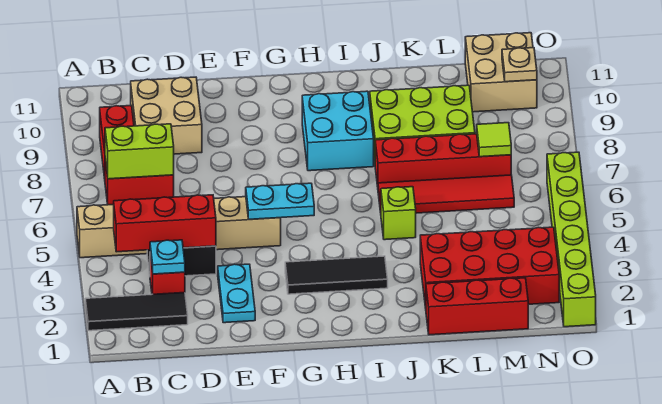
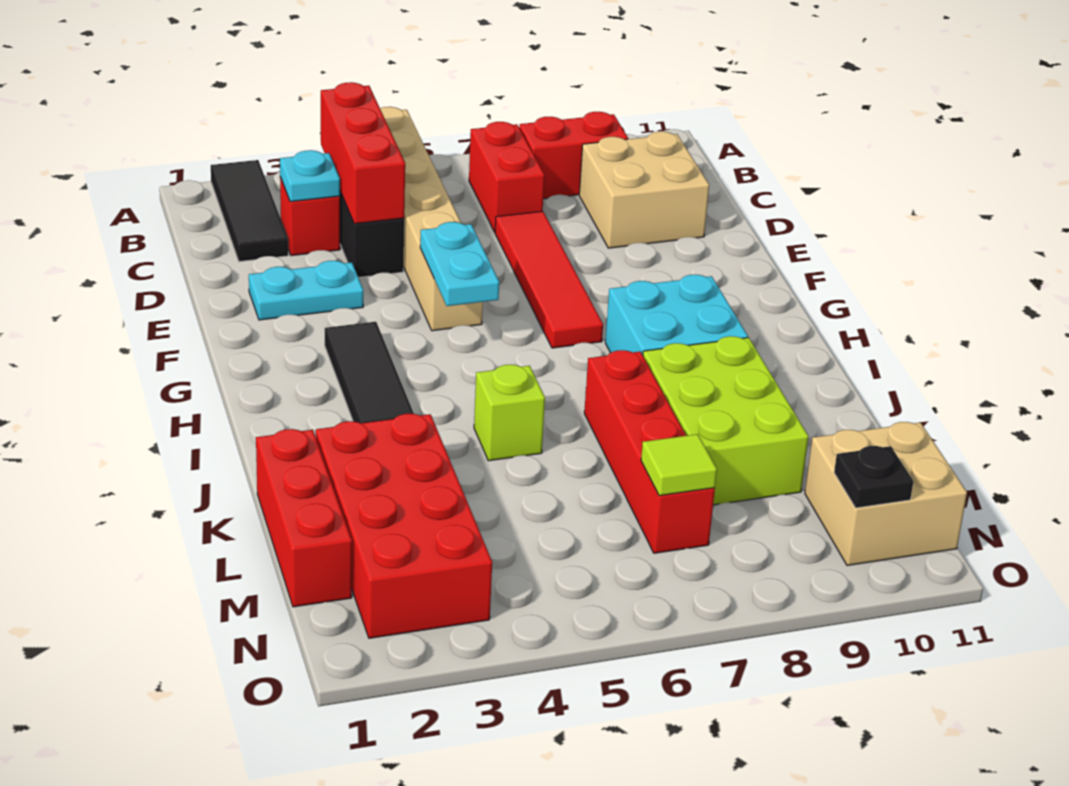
lime brick B7:C7 level 2 -> none
red tile J6:M6 level 1 -> red tile D7:G7 level 1
tan plate N10 level 2 -> black plate N10 level 2
lime brick O1:O6 level 1 -> none

